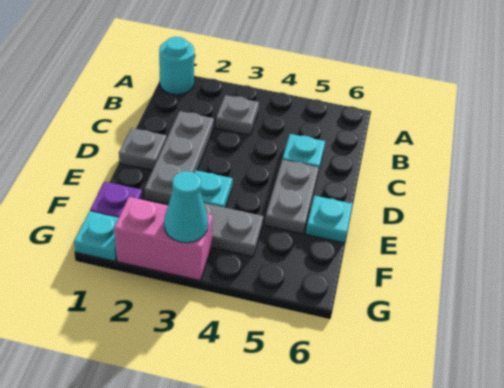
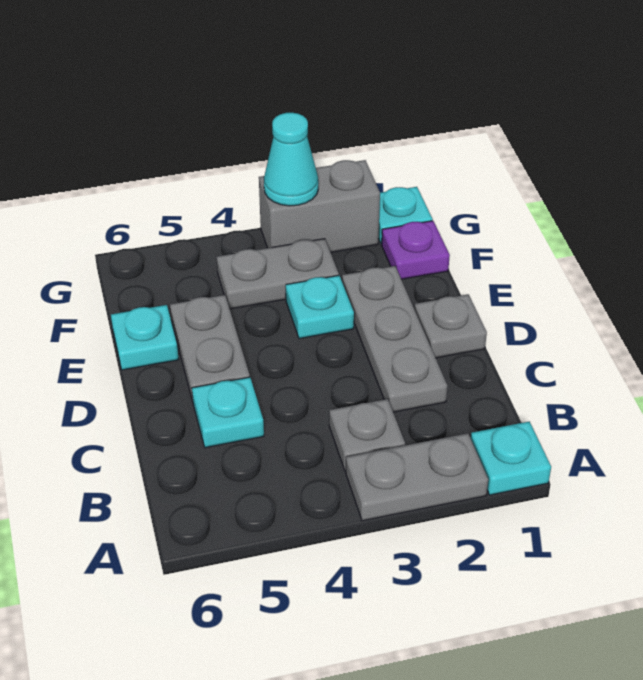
cyan round brick A1 level 1 -> cyan plate A1 level 1
none -> grey plate A2:A3 level 1
pink brick G2:G3 level 1 -> grey brick G2:G3 level 1

